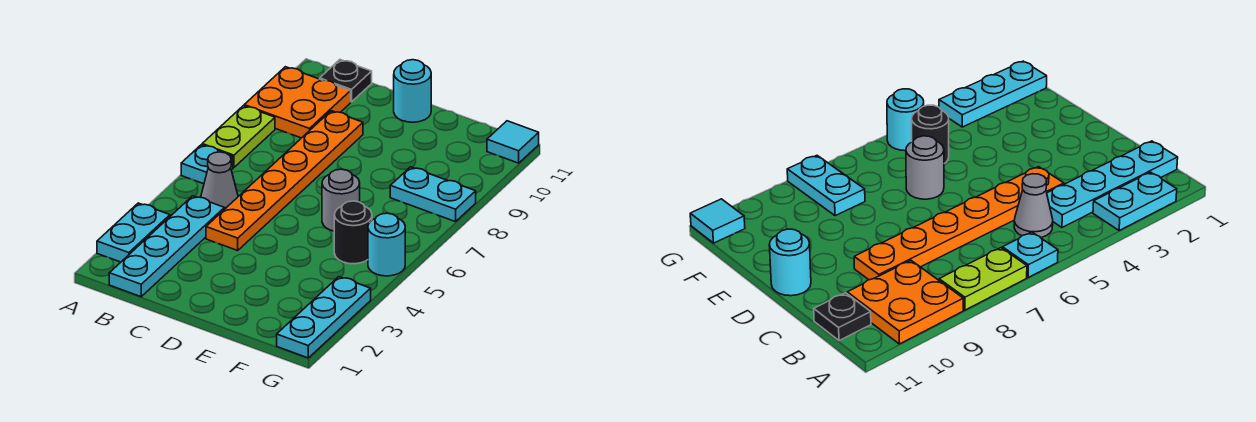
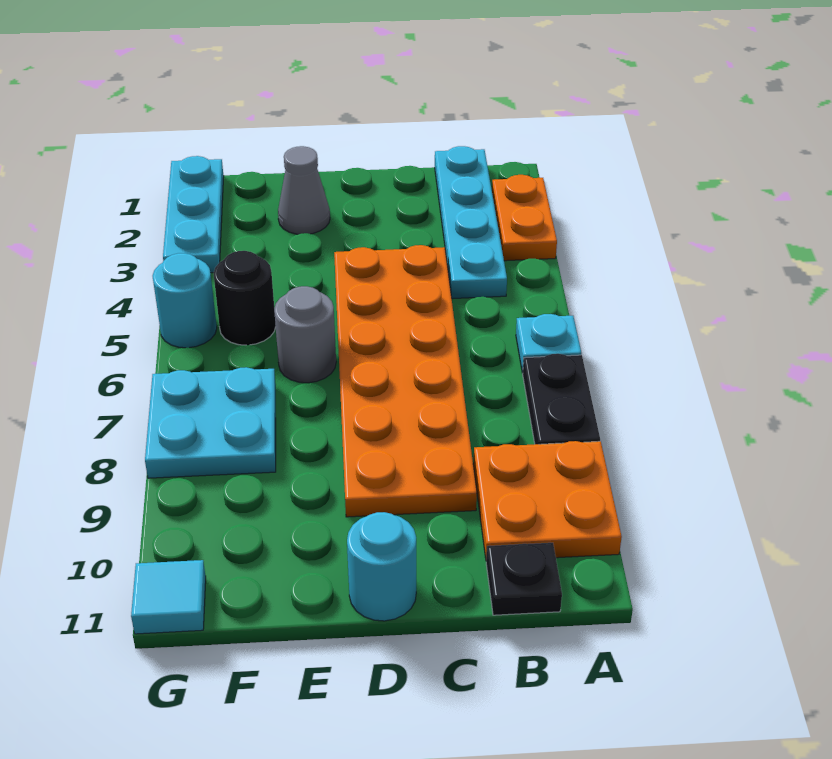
cyan plate A2:A3 level 1 -> orange plate A2:A3 level 1
lime plate A7:A8 level 1 -> black plate A7:A8 level 1
grey cone B5 level 1 -> grey cone E2 level 1
orange plate C4:C9 level 1 -> orange plate C4:D9 level 1
cyan plate F8:G8 level 1 -> cyan plate F7:G8 level 1

